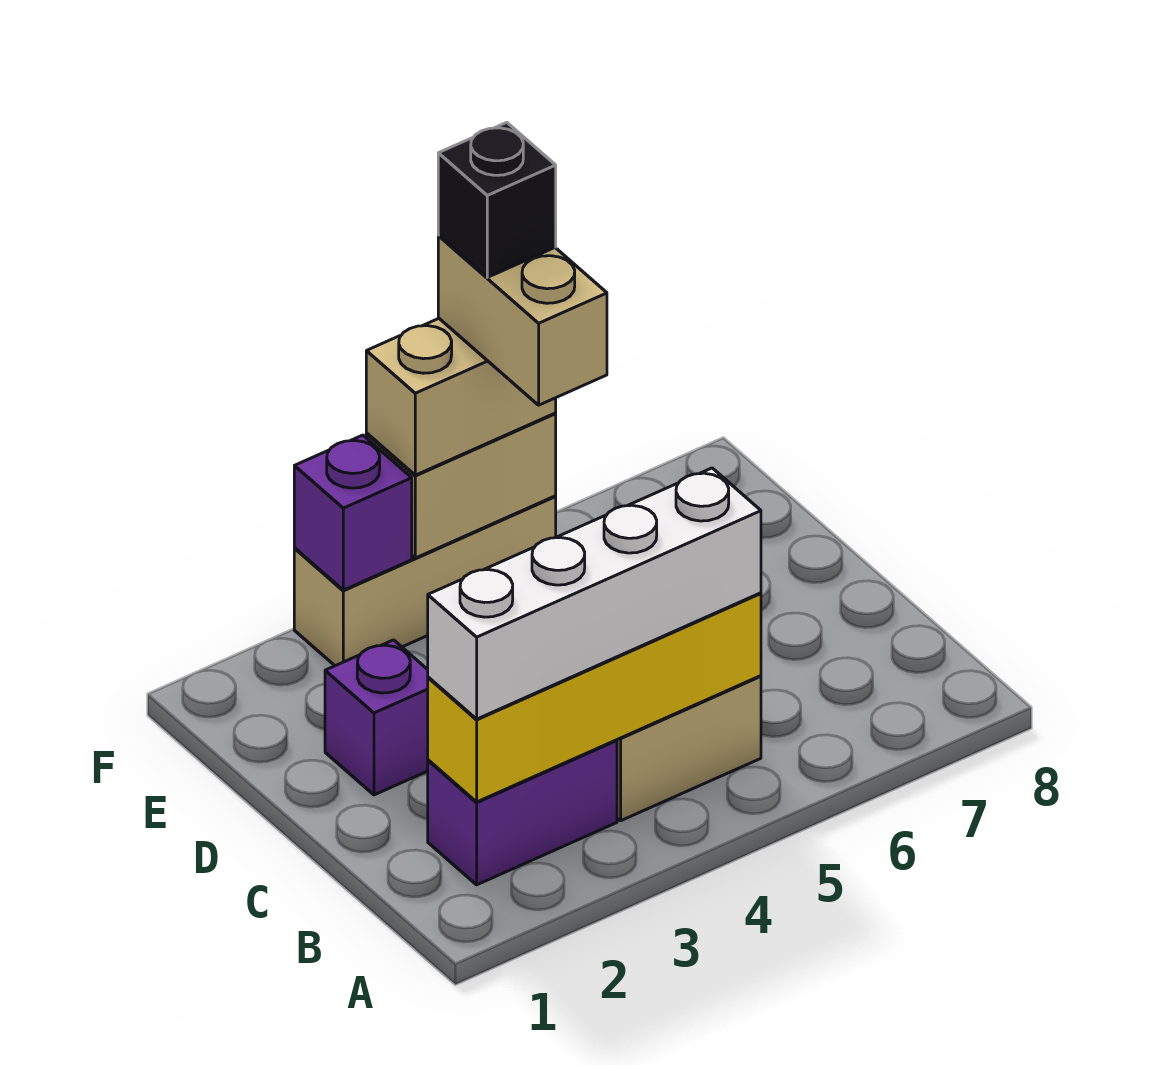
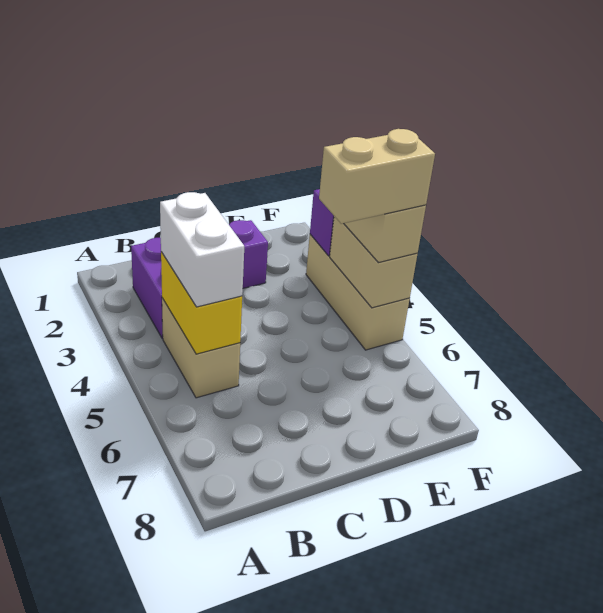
yellow brick B2:B5 level 2 -> yellow brick B4:B5 level 2
white brick B2:B5 level 3 -> white brick B4:B5 level 3
black brick F5 level 5 -> none

